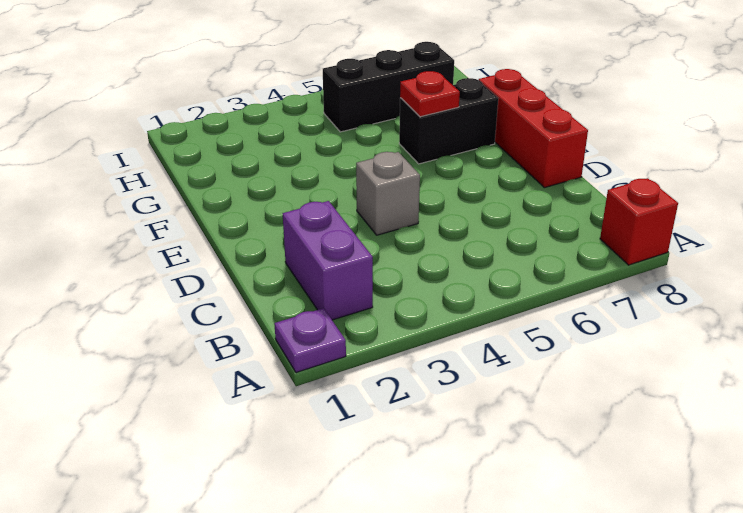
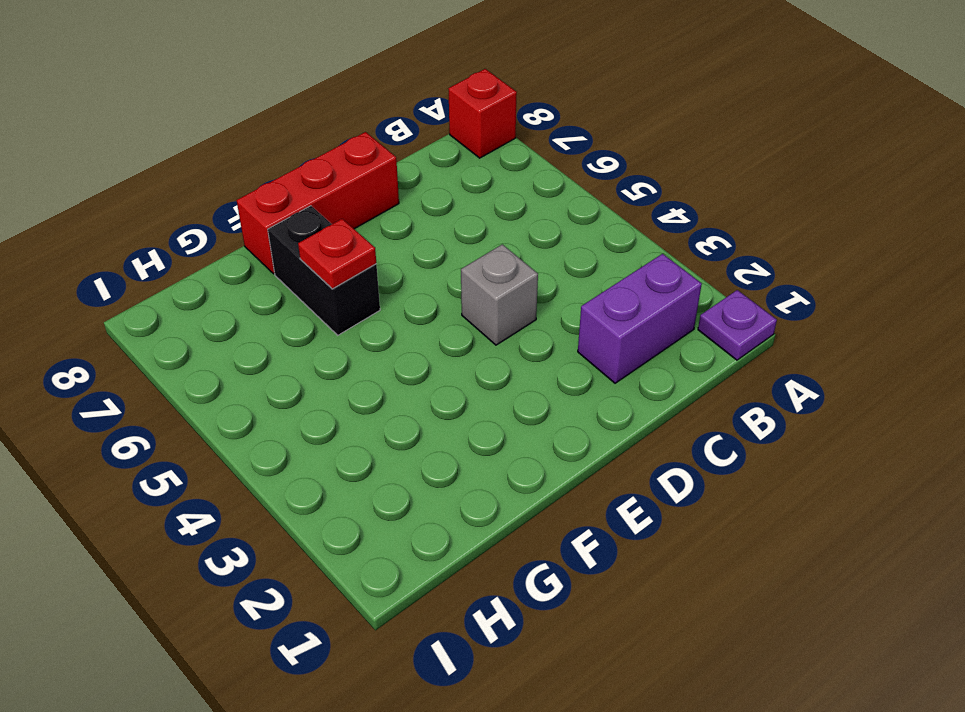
black brick H5:H7 level 1 -> none

